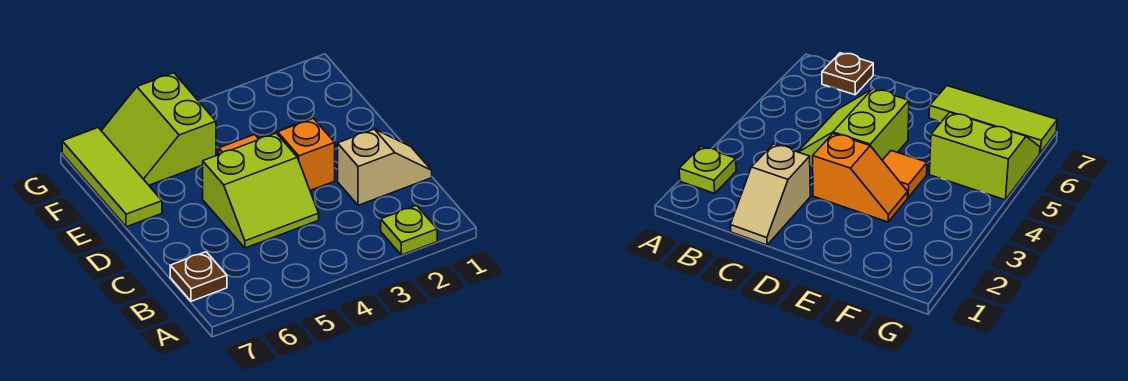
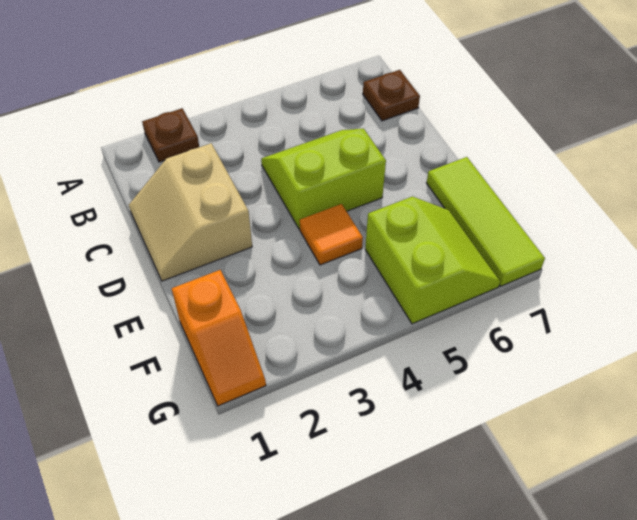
lime plate A2 level 1 -> brown plate A2 level 1
tan slope C1:C2 level 1 top 2 -> tan slope C1:D2 level 1 top 2
orange slope D3:E3 level 1 top D -> orange slope F1:G1 level 1 top F

